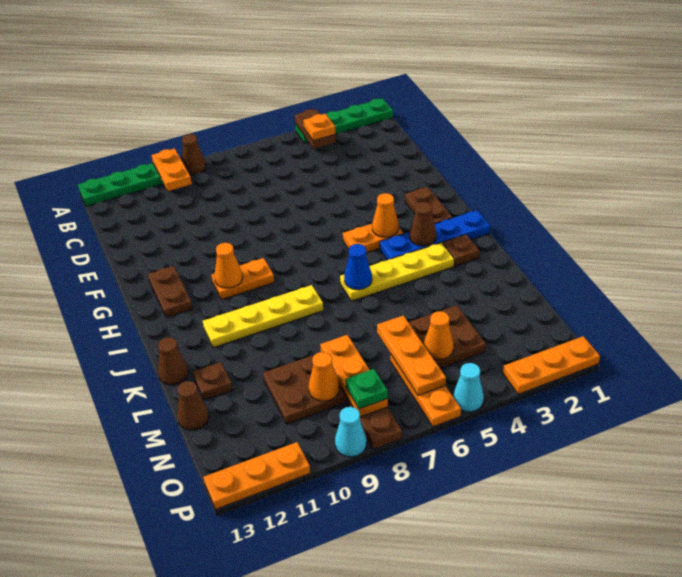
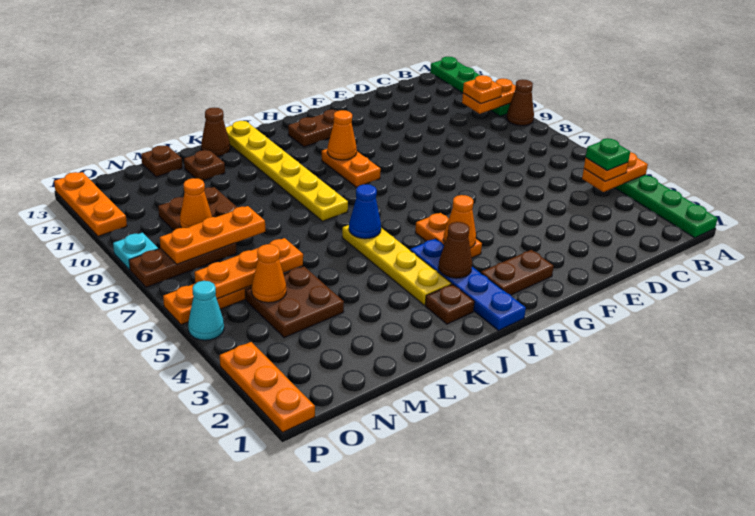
brown plate A4:B4 level 2 -> orange plate A4:B4 level 2
none -> orange plate B10 level 3
yellow plate J8:J11 level 1 -> yellow plate J8:J13 level 1
brown cone M13 level 1 -> brown plate M13 level 1
green plate O8 level 3 -> green plate B4 level 4
cyan cone P9 level 1 -> cyan plate P9 level 1

